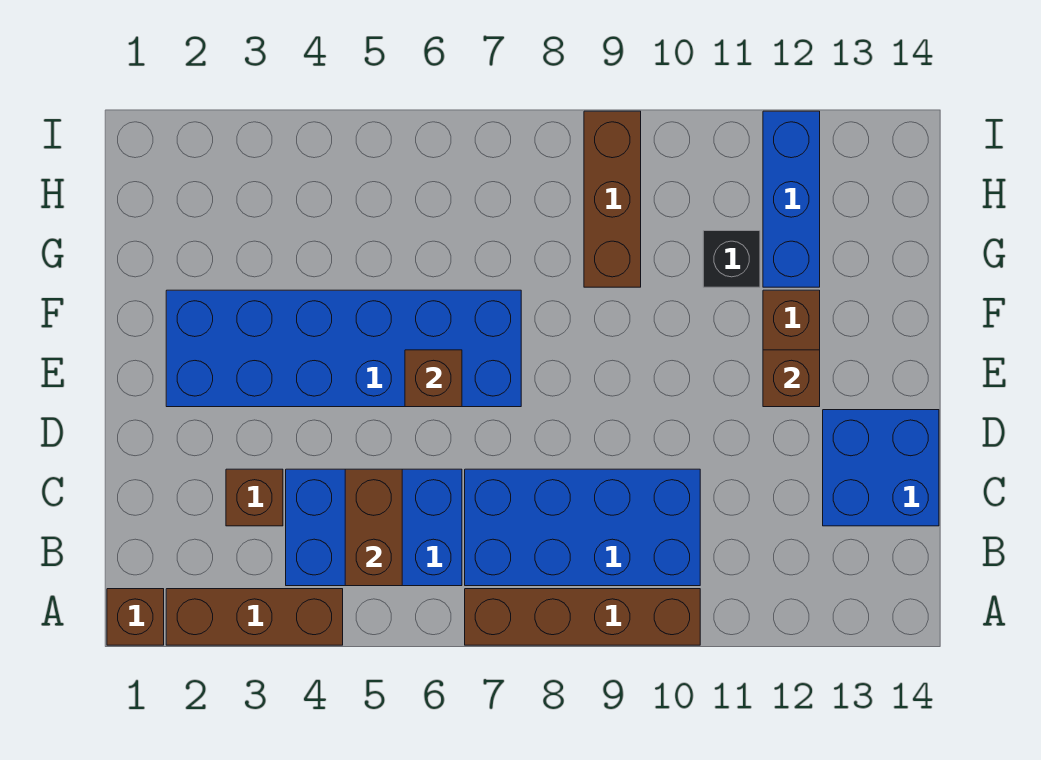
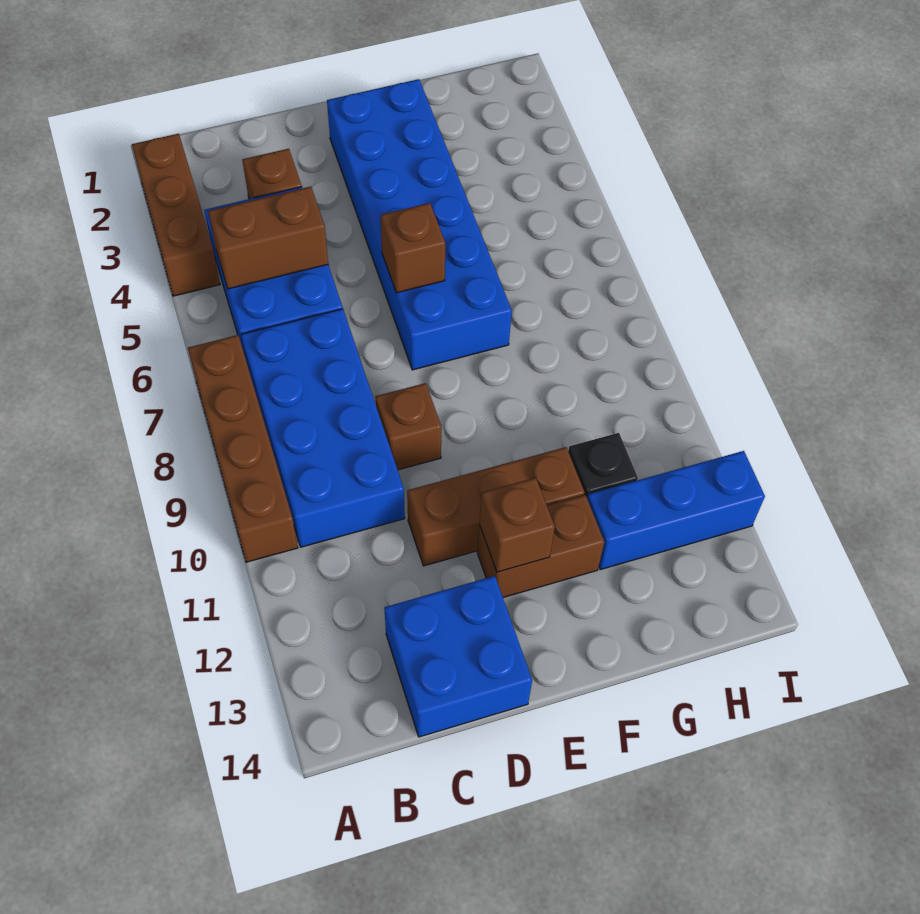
brown brick A1 level 1 -> brown brick D9 level 1
brown brick G9:I9 level 1 -> brown brick D11:F11 level 1

